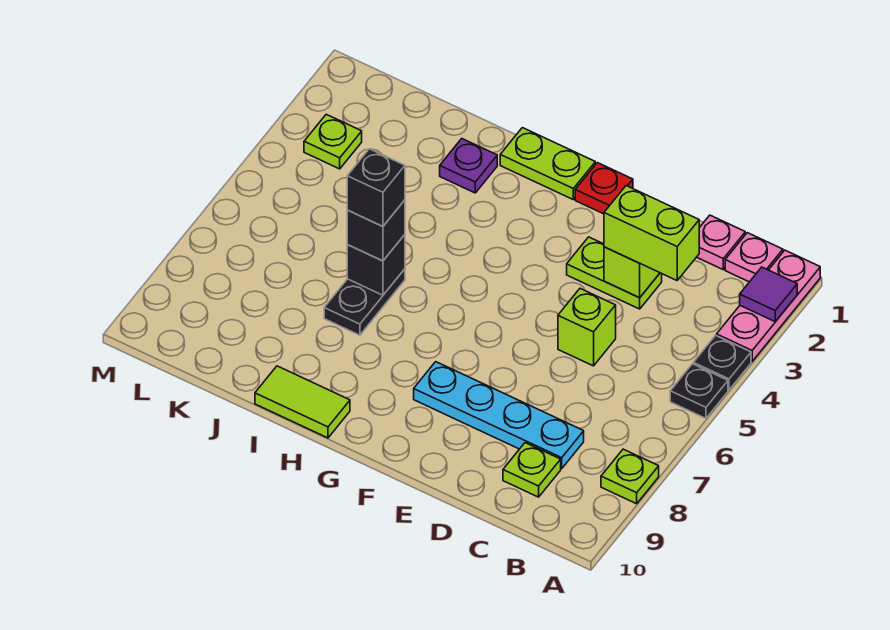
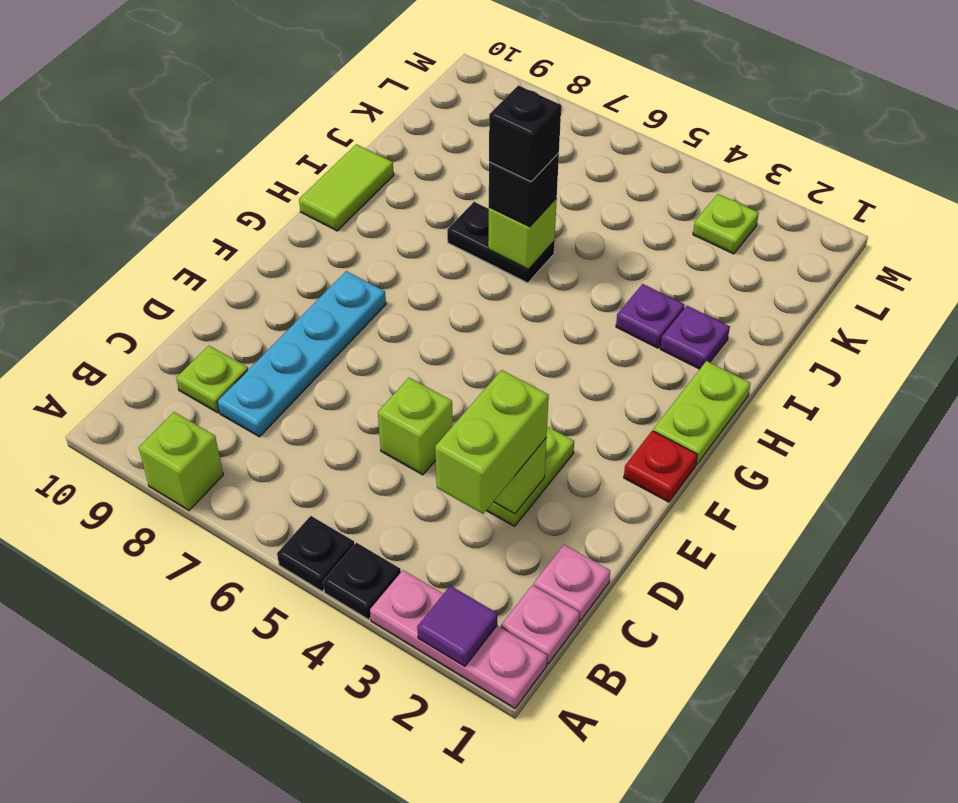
lime plate A8 level 1 -> lime brick A8 level 1
none -> purple plate I3 level 1
black brick I6 level 2 -> lime brick I6 level 2

